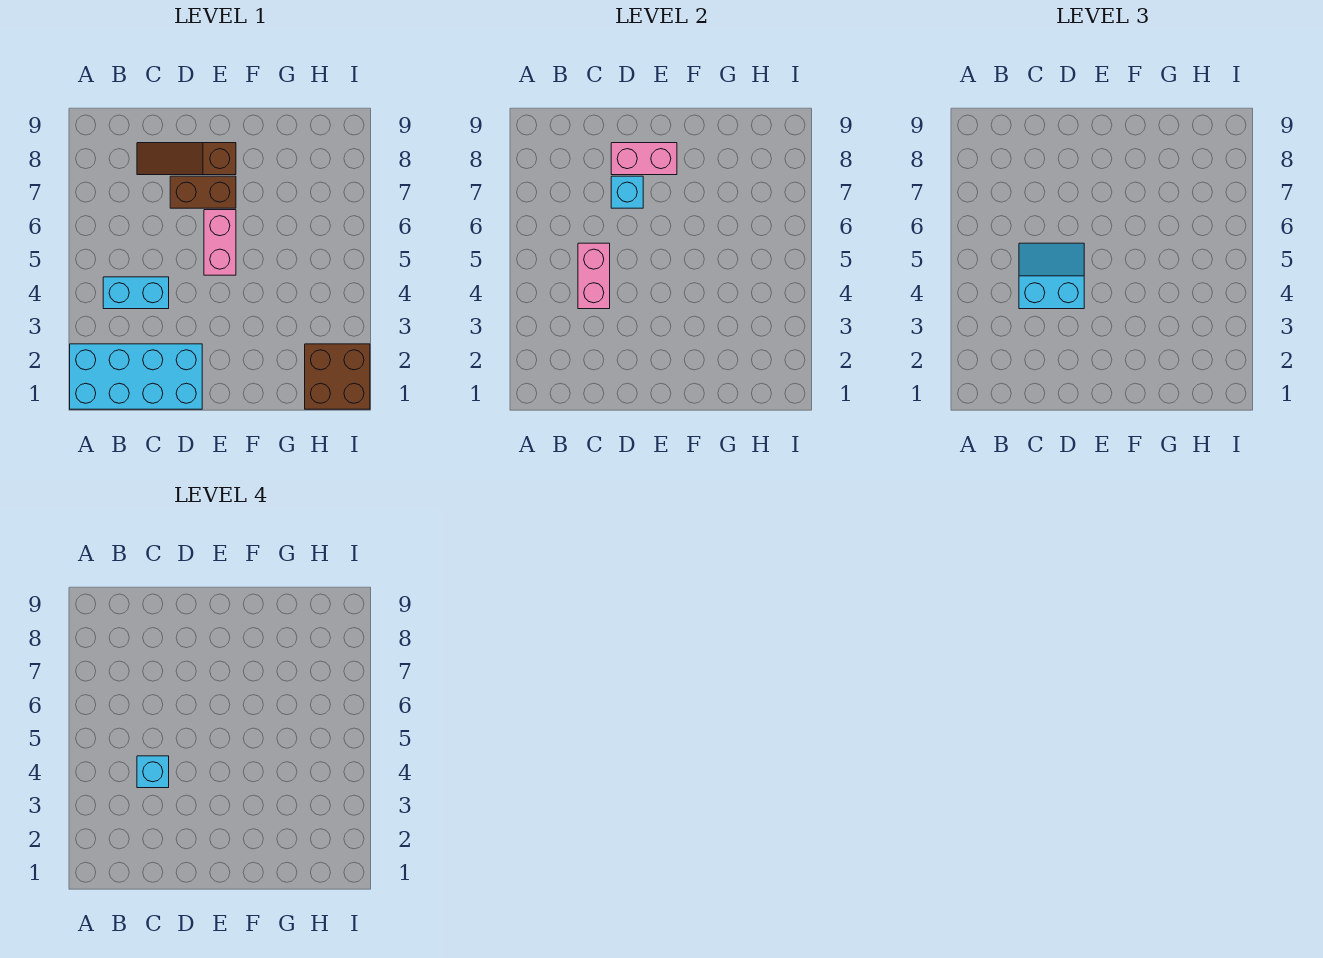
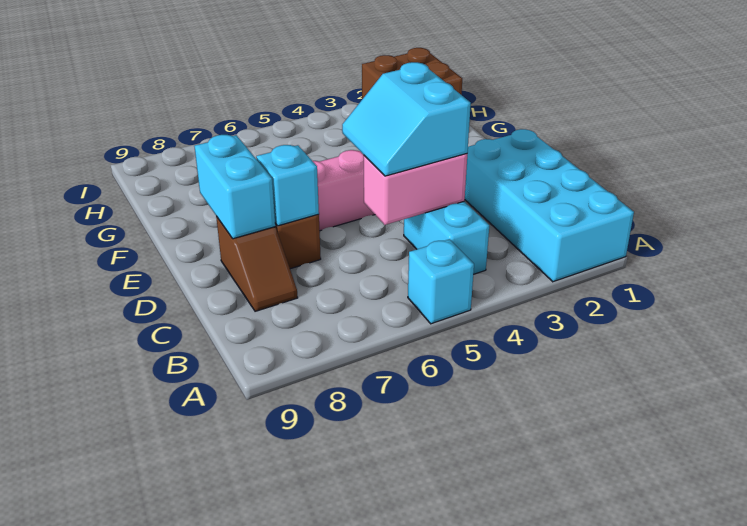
cyan brick C4 level 4 -> cyan brick A5 level 1
brown slope C8:E8 level 1 top E -> brown slope C8:D8 level 1 top D
pink brick D8:E8 level 2 -> cyan brick D8:E8 level 2

